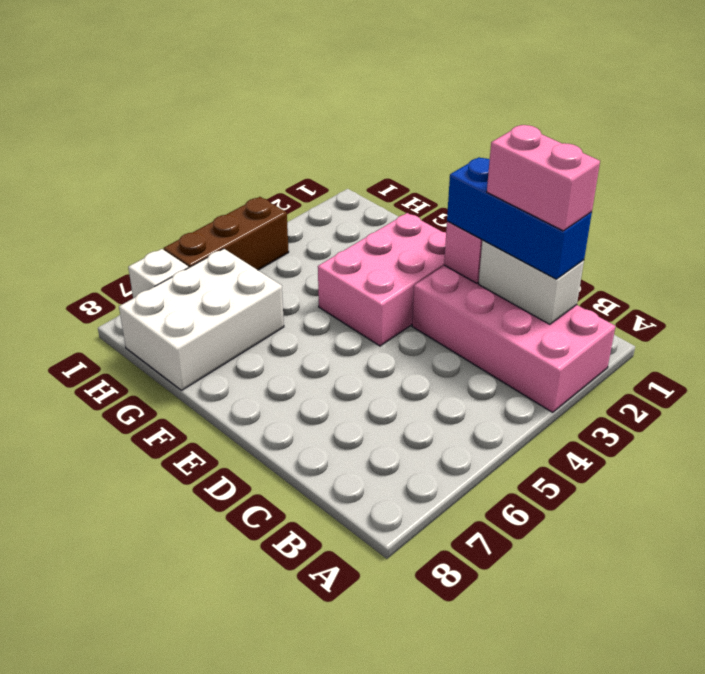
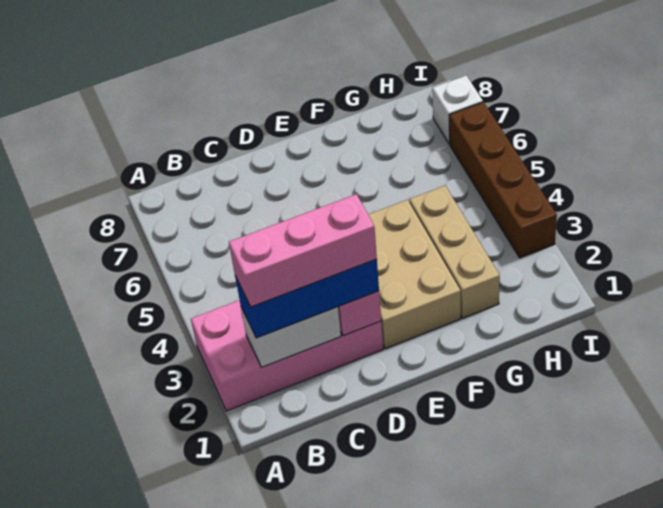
pink brick B2:C2 level 4 -> pink brick B2:D2 level 4
pink brick E2:F4 level 1 -> tan brick E2:F4 level 1
none -> tan brick G2:G4 level 1
white brick G6:H8 level 1 -> none
brown brick I4:I6 level 1 -> brown brick I3:I6 level 1

